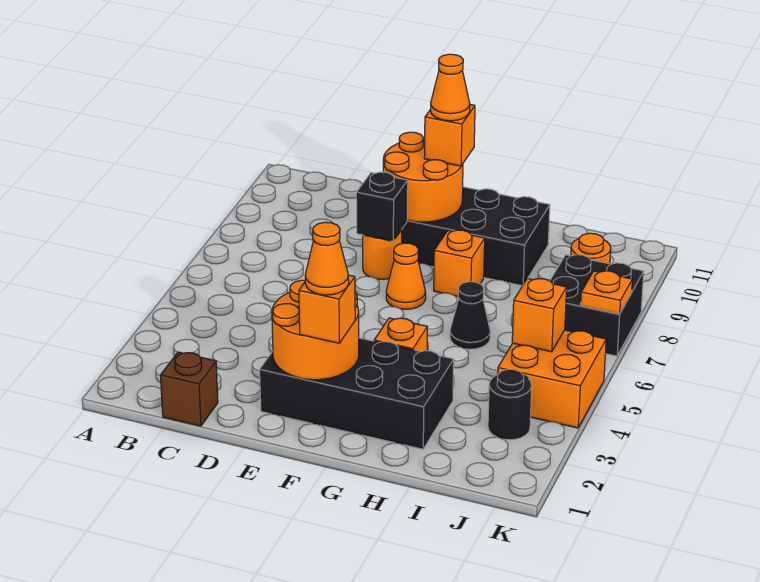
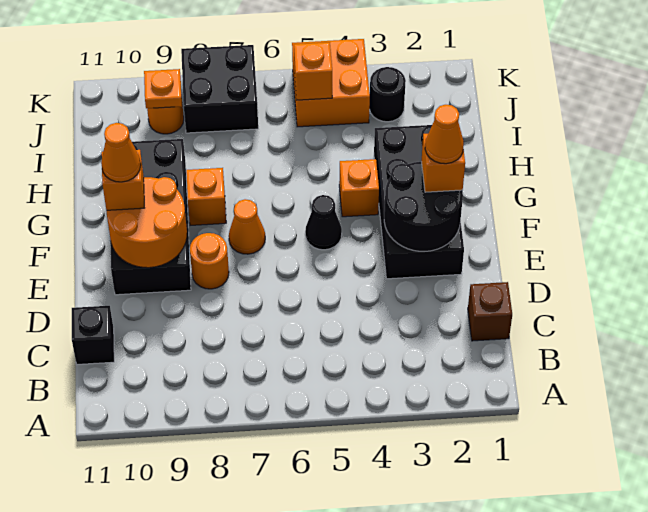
orange round brick E2:F3 level 2 -> black round brick E2:F3 level 2
black brick E8 level 2 -> black brick C11 level 1
black cone H6 level 1 -> black cone F5 level 1
orange plate K7 level 2 -> orange plate J9 level 2

